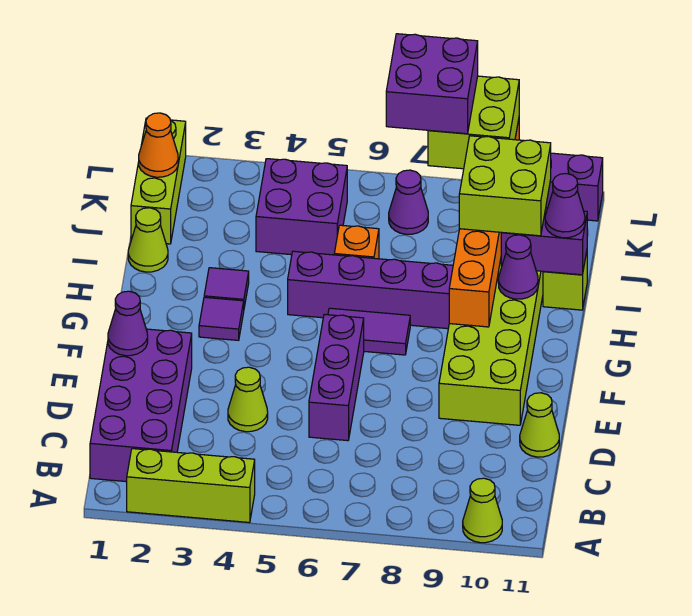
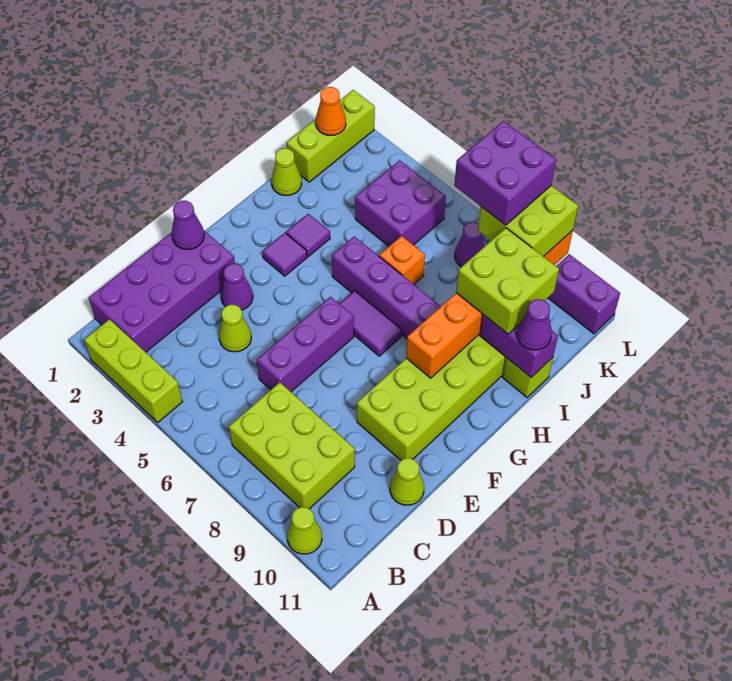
none -> lime brick B7:C9 level 1
purple cone H10 level 2 -> purple cone E3 level 1

